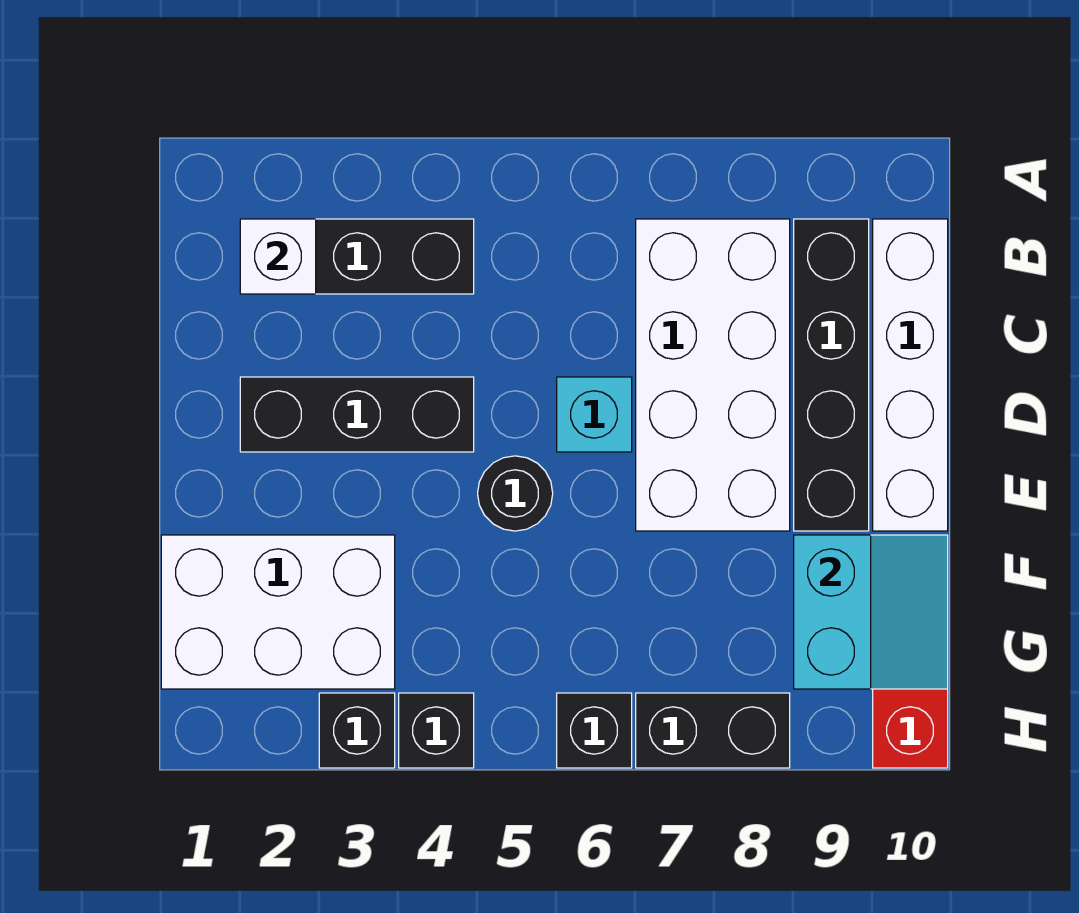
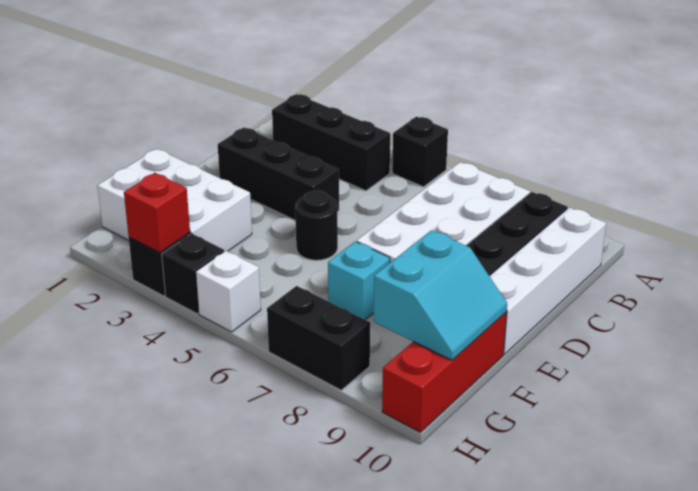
white brick B2 level 2 -> white brick H5 level 1
cyan brick D6 level 1 -> cyan brick F7 level 1
none -> red brick H3 level 2
black brick H6 level 1 -> black brick A5 level 1

